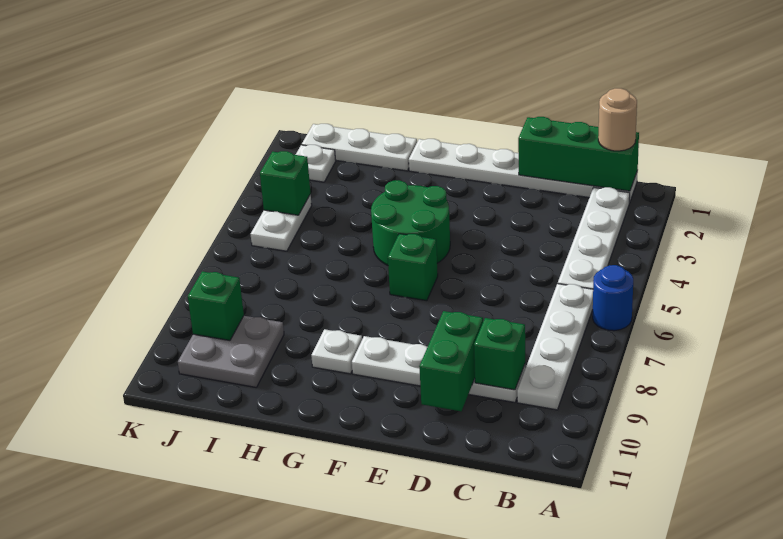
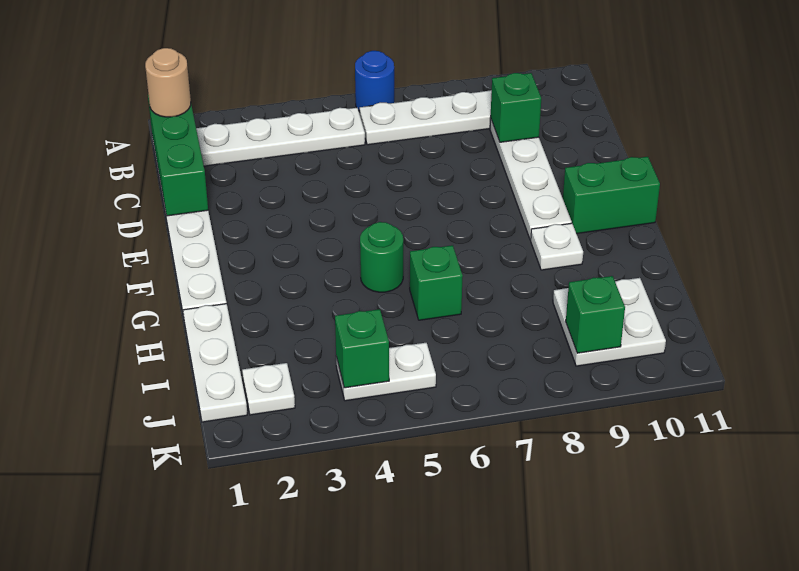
green brick D9:D10 level 2 -> green brick F10:F11 level 1
green round brick F4:G5 level 1 -> green round brick G5 level 1
green brick F6 level 1 -> green brick H6 level 1
grey plate I9:J10 level 1 -> white plate I9:J10 level 1

